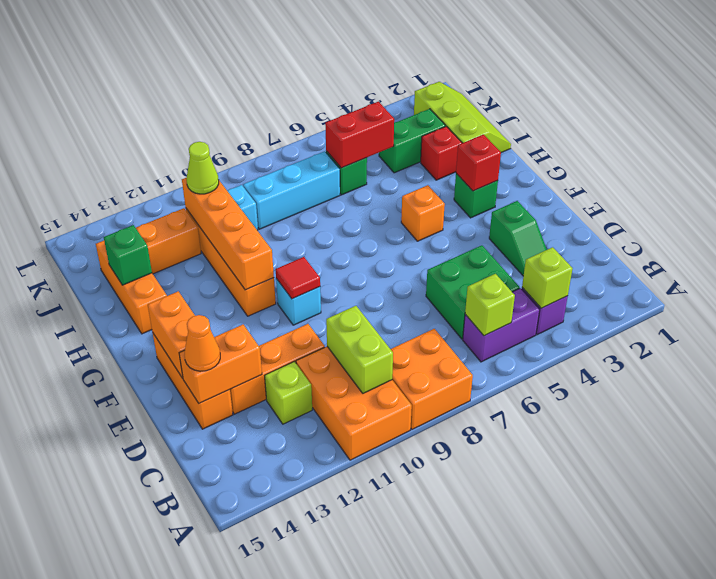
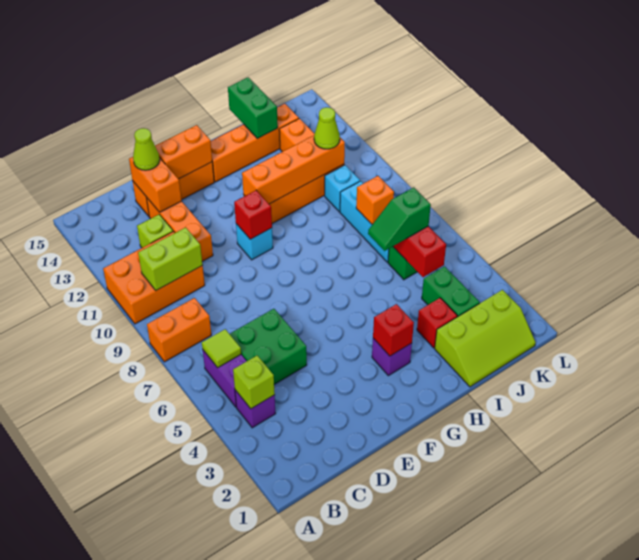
orange brick A8:B9 level 1 -> orange brick A8:B8 level 1
lime brick B6 level 2 -> lime tile B6 level 2
green slope D3:E3 level 1 top E -> green slope I6:J6 level 3 top J
orange cone D14 level 3 -> lime cone D14 level 3
red tile F10 level 2 -> red brick F10 level 2
green brick G3 level 1 -> purple brick G3 level 1
orange brick G5 level 1 -> orange brick J8 level 2
orange brick H14:J14 level 1 -> orange brick G14:J14 level 1
green brick I14 level 2 -> green brick I14:I15 level 2

